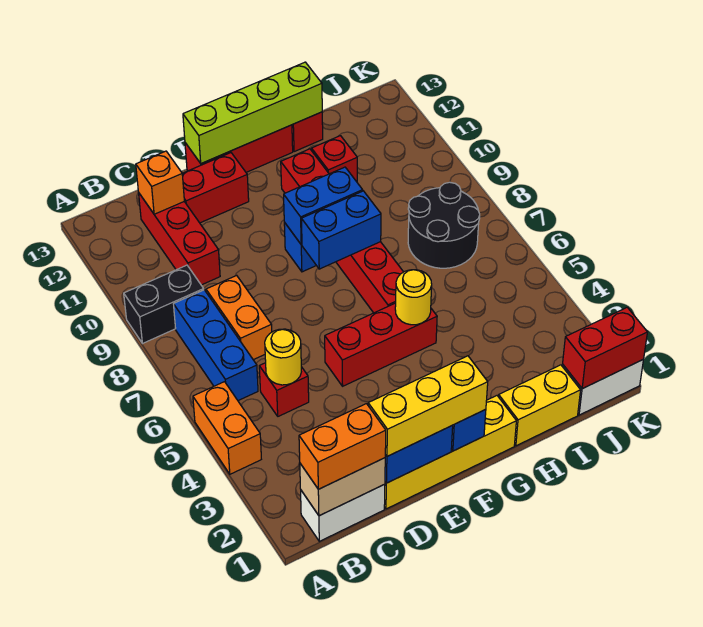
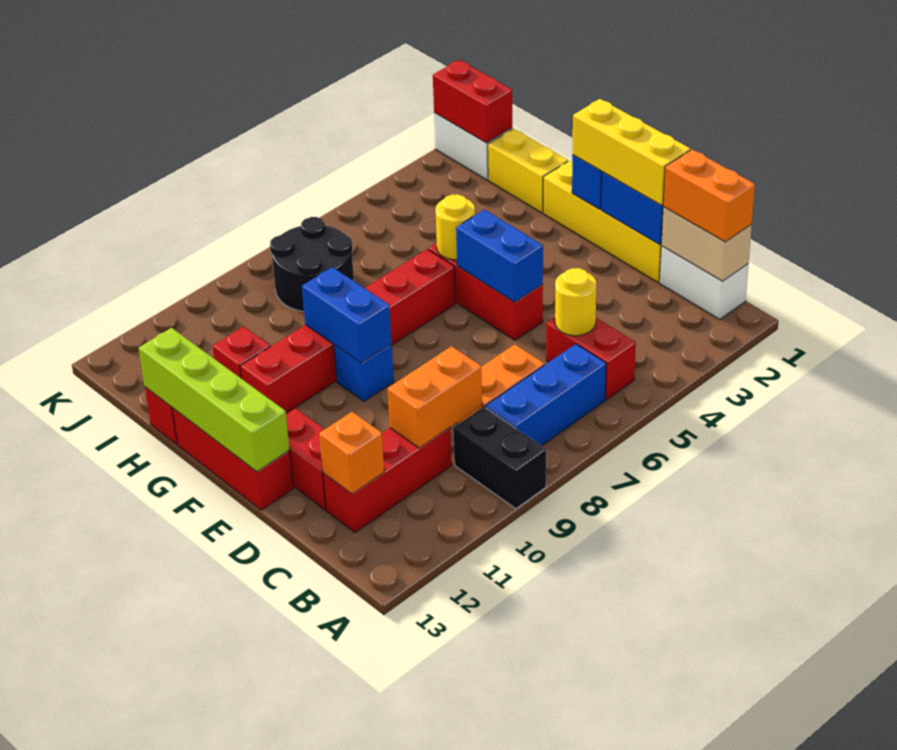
orange brick A4:A5 level 1 -> orange brick C9:C10 level 2
red brick C5 level 1 -> red brick B5:C5 level 1
blue brick F8:G8 level 2 -> blue brick E5:F5 level 2

